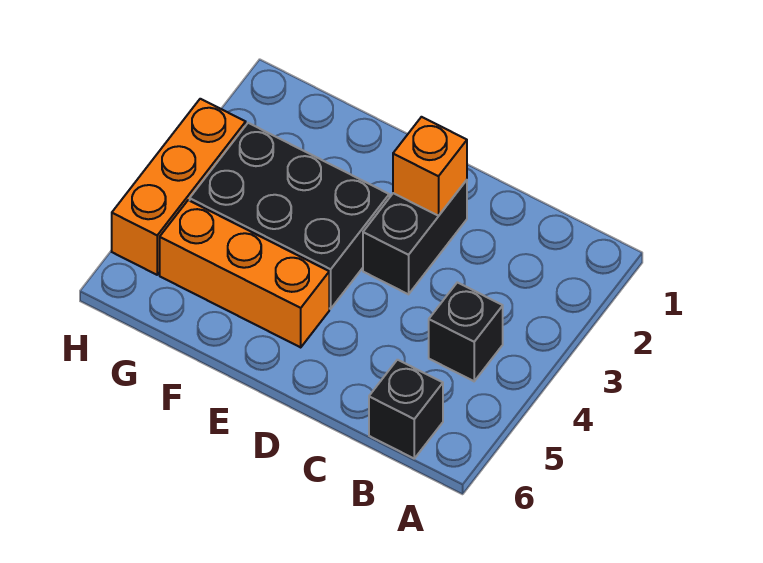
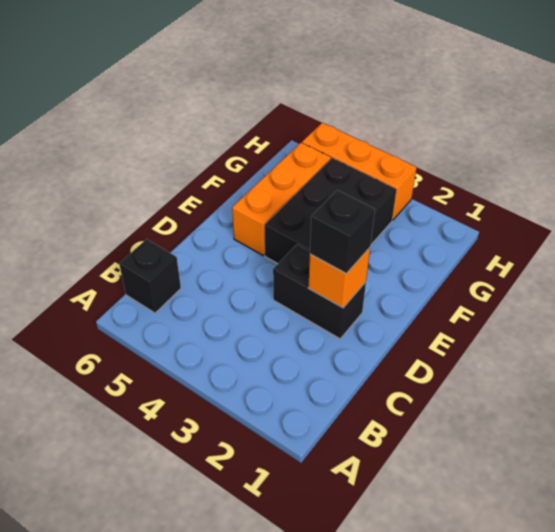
black brick B4 level 1 -> black brick D2 level 3

